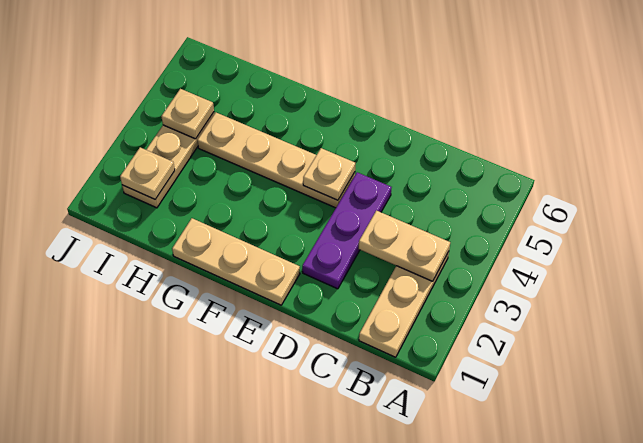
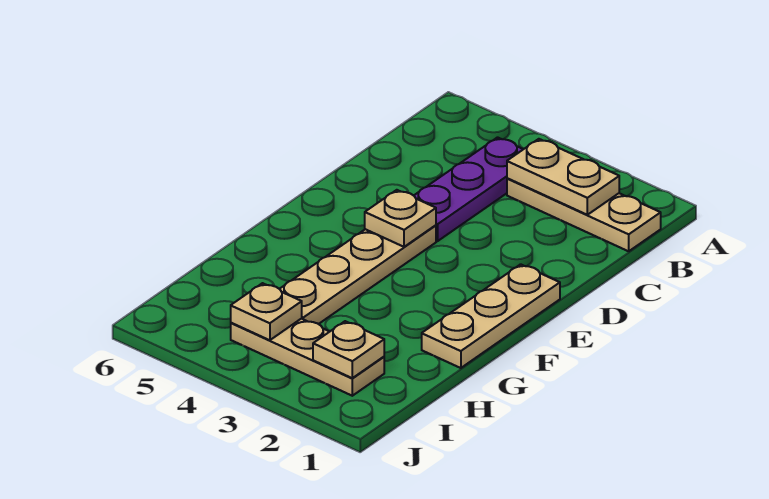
tan plate B3:C3 level 2 -> tan plate B2:B3 level 2
purple plate D2:D4 level 1 -> purple plate B4:D4 level 1

